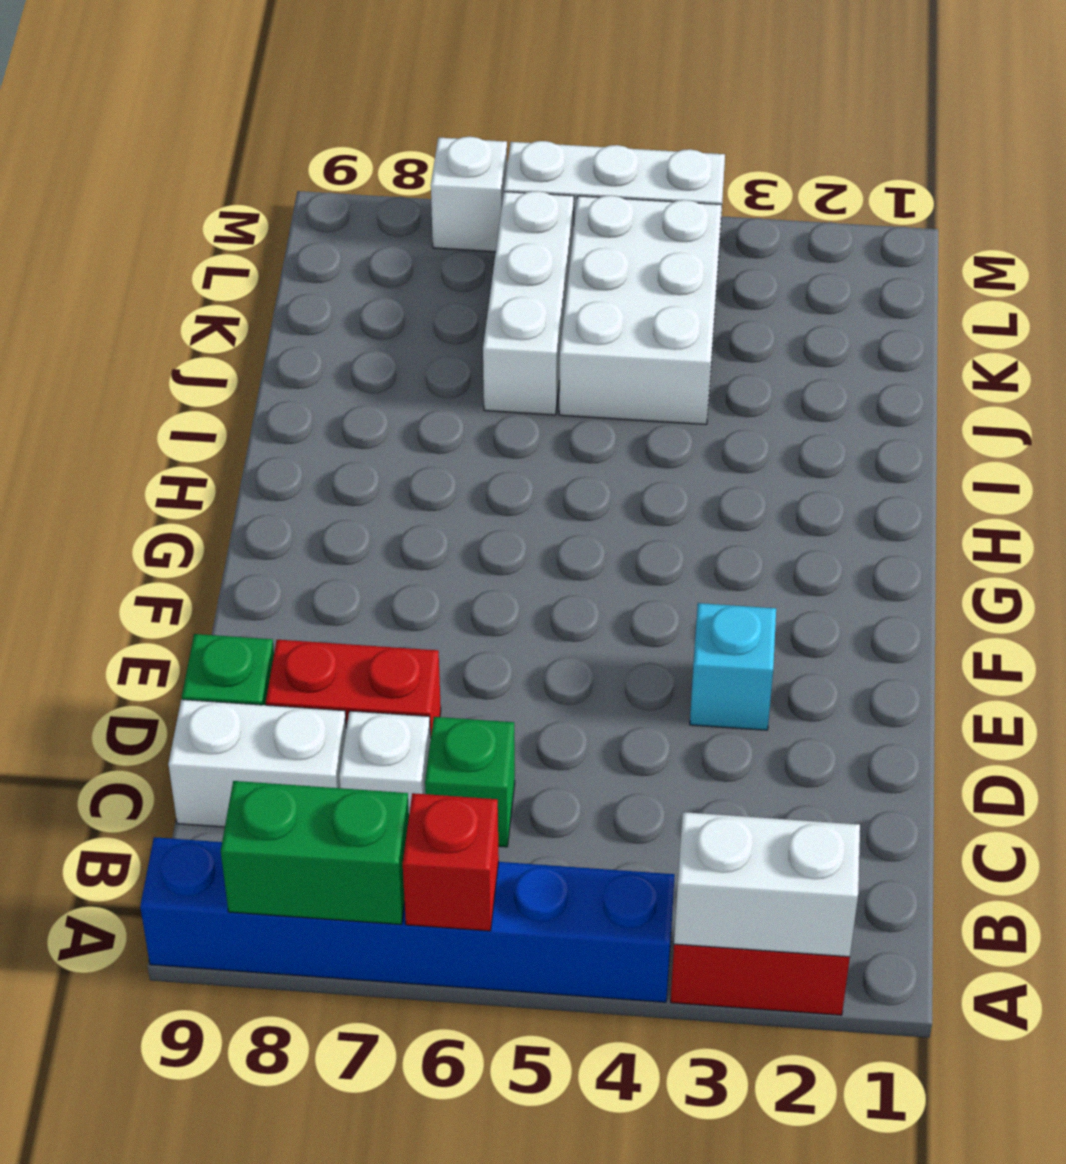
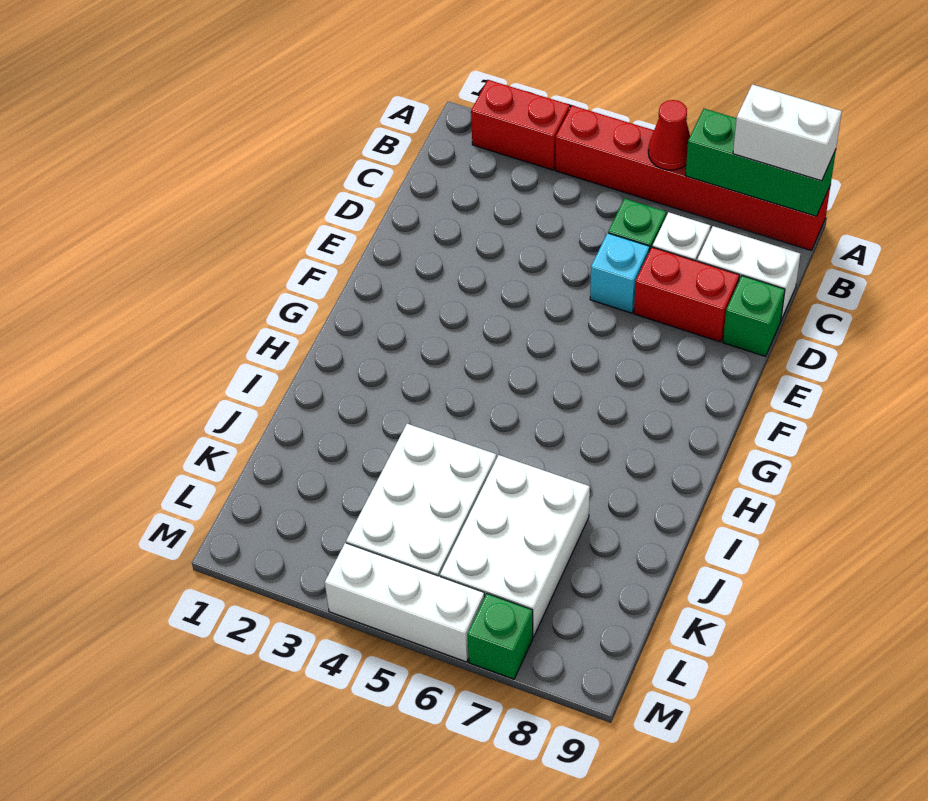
white brick A2:A3 level 2 -> white brick A8:A9 level 3
blue brick A4:A9 level 1 -> red brick A4:A9 level 1
red brick A6 level 2 -> red cone A6 level 2
green brick A7:A8 level 2 -> green brick A7:A9 level 2
cyan brick E3 level 1 -> cyan brick D6 level 1
white brick J6:L6 level 1 -> white brick J6:L7 level 1
white brick M7 level 1 -> green brick M7 level 1

